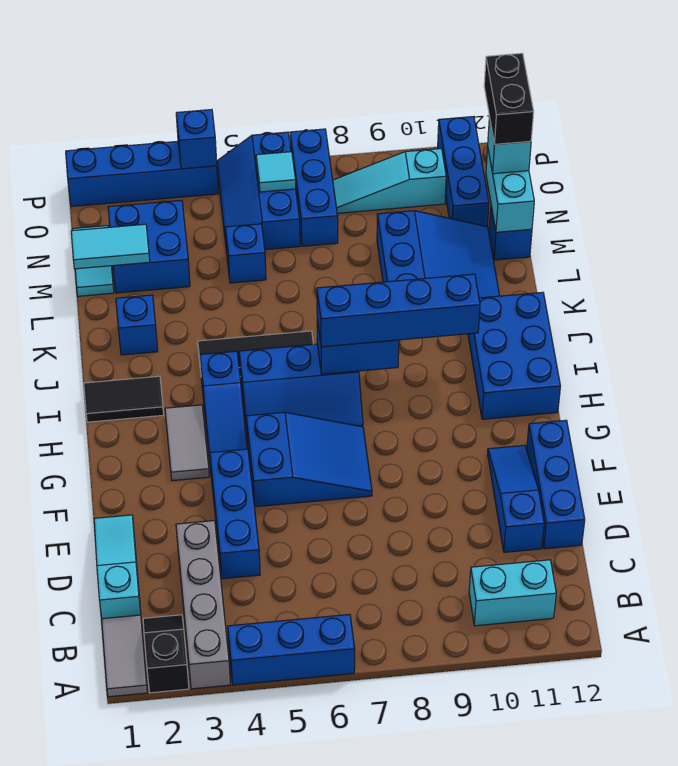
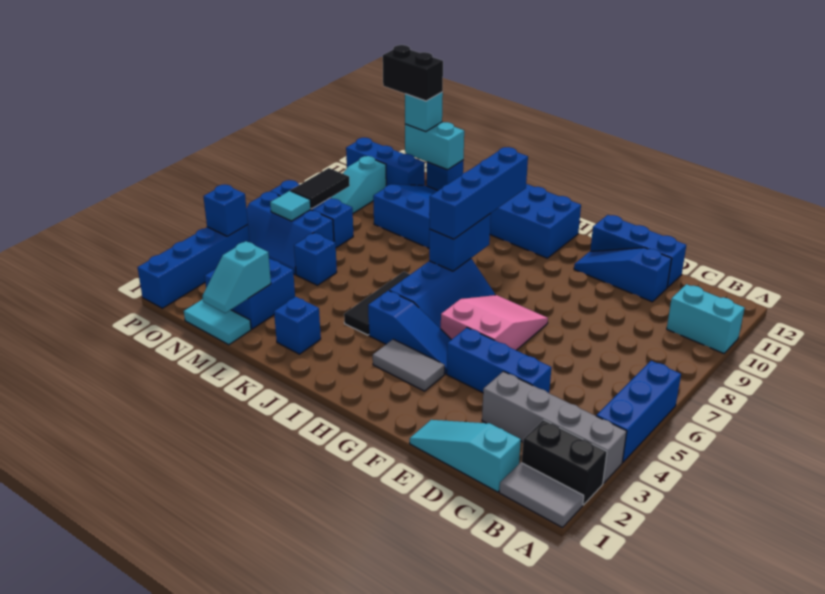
black slope A2:B2 level 1 top A -> black brick A2:B2 level 1
cyan brick B10:B11 level 1 -> cyan brick A10:B10 level 1
blue slope F5:G7 level 1 top 5 -> pink slope F5:G7 level 1 top 5
black tile I1:I2 level 1 -> black tile O7:O8 level 2
cyan tile M1:M2 level 2 -> cyan slope M1:M2 level 2 top 2

